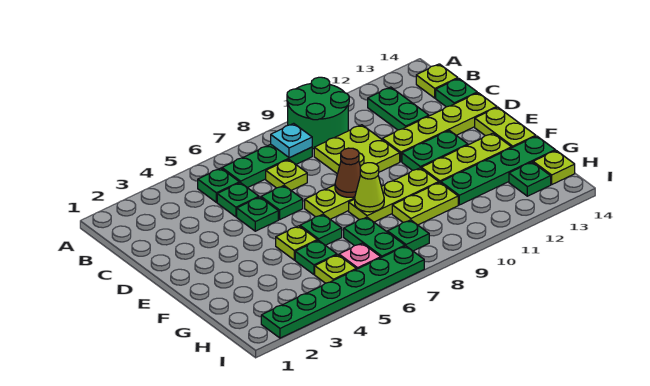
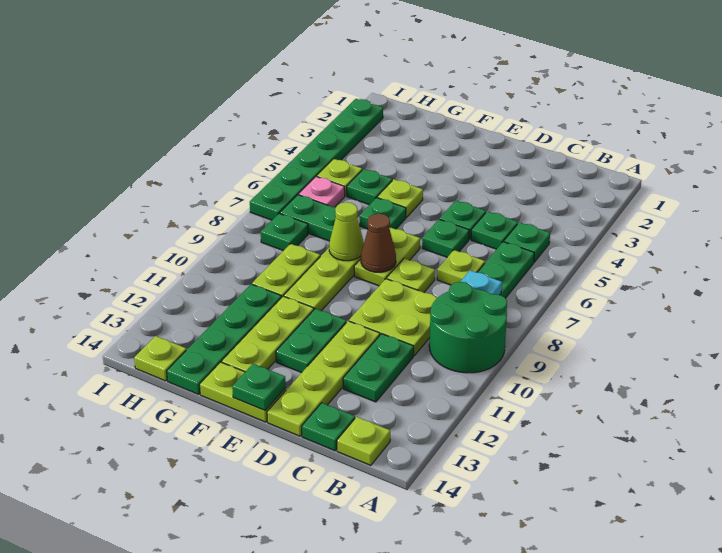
green plate B12:C12 level 1 -> green plate C11:C12 level 1
none -> lime plate D8 level 1
green plate H13 level 1 -> green plate E14 level 2

